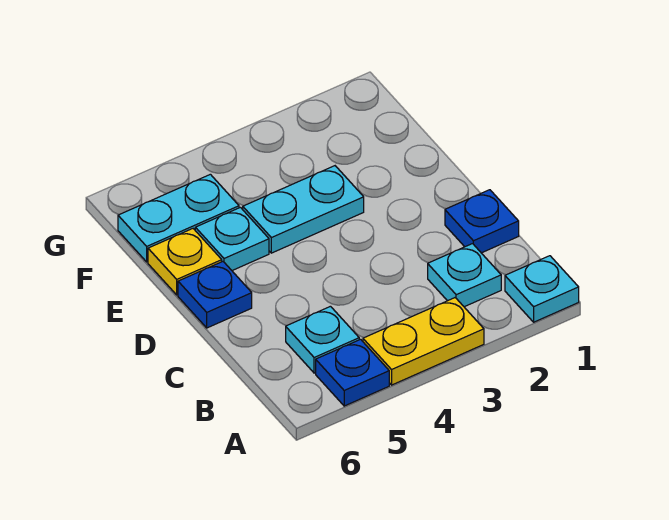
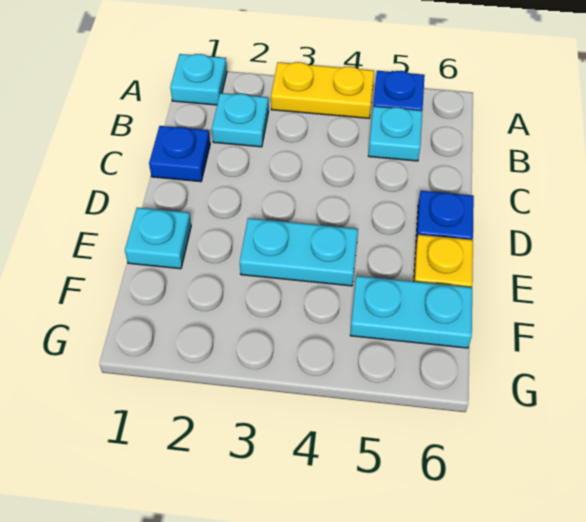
cyan plate E5 level 1 -> cyan plate E1 level 1

